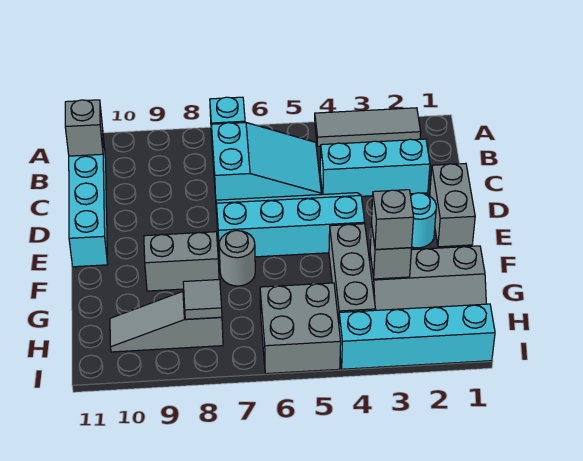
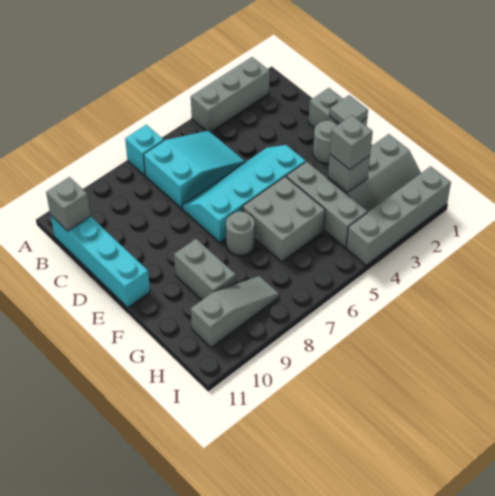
grey tile A2:A4 level 1 -> grey brick A2:A4 level 1
cyan brick C2:C4 level 1 -> none
cyan round brick E2 level 1 -> grey round brick E2 level 1
grey brick F8:F9 level 1 -> grey brick F9:G9 level 1
grey brick H5:I6 level 1 -> grey brick F5:G6 level 1
grey slope H8:H10 level 1 top 8 -> grey slope H8:H10 level 1 top 10
grey tile H8 level 2 -> grey tile E1 level 2
cyan brick I1:I4 level 1 -> grey brick I1:I4 level 1

